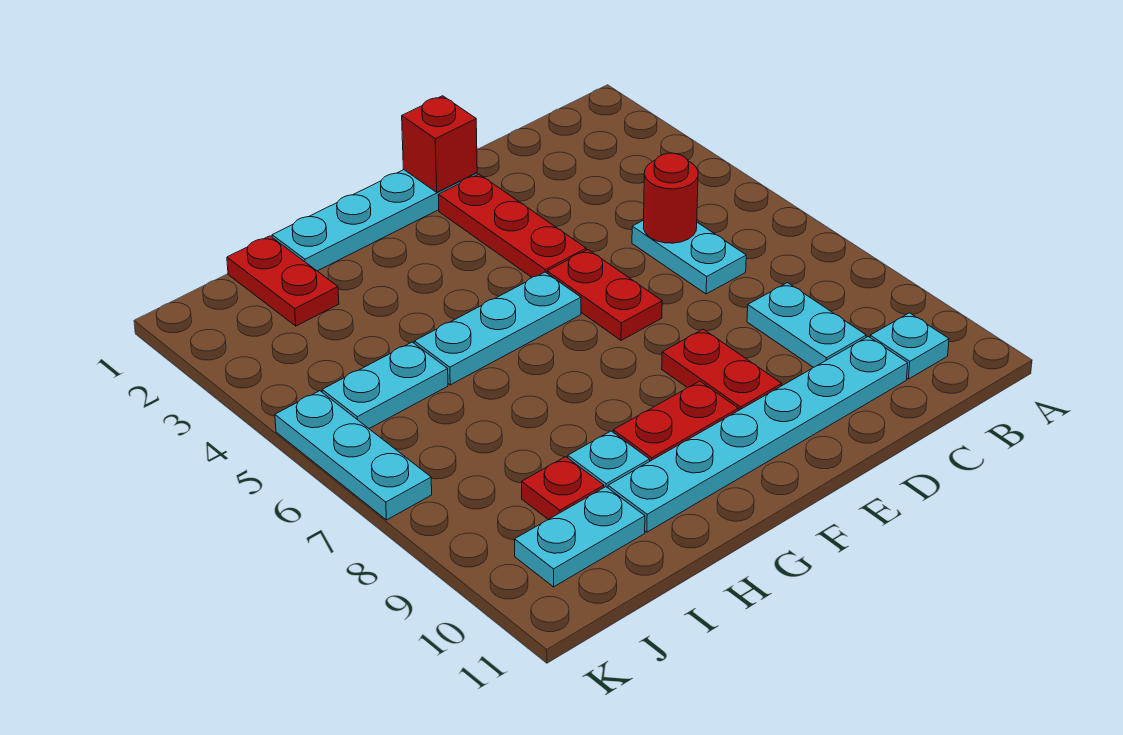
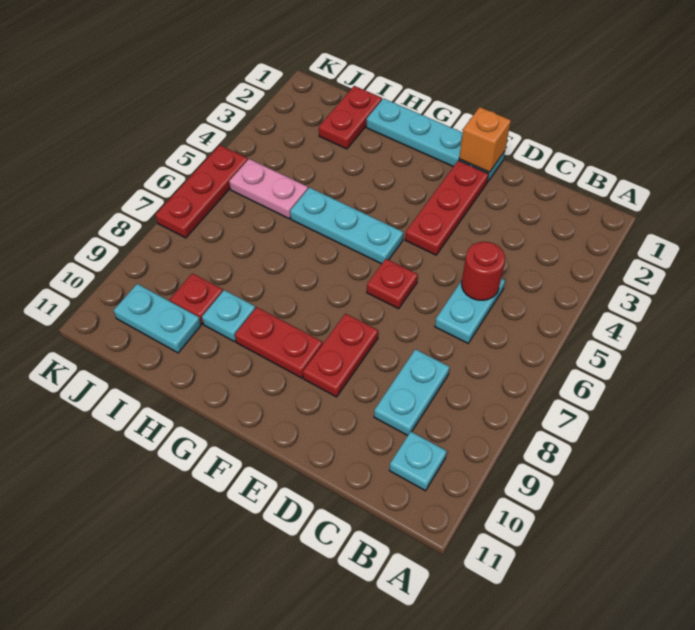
cyan plate C10:H10 level 1 -> none
red brick E1 level 2 -> orange brick E1 level 2
red plate E5:E6 level 1 -> red plate E6 level 1
cyan plate I5:J5 level 1 -> pink plate I5:J5 level 1
cyan plate K5:K7 level 1 -> red plate K5:K7 level 1

